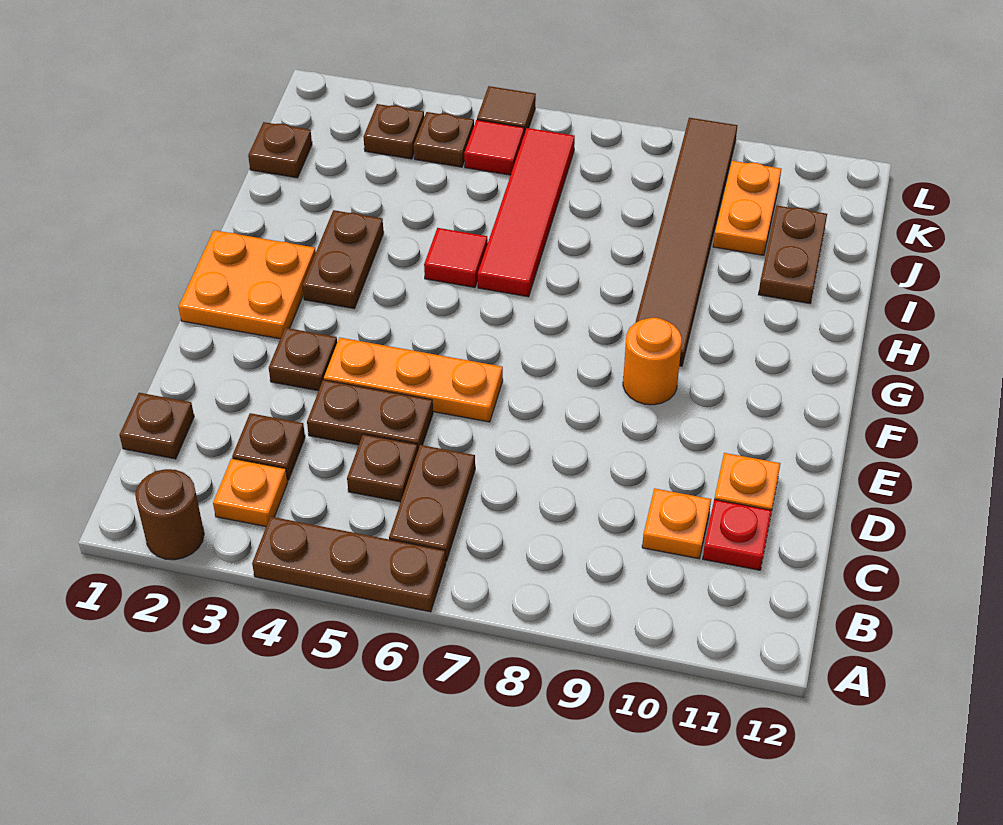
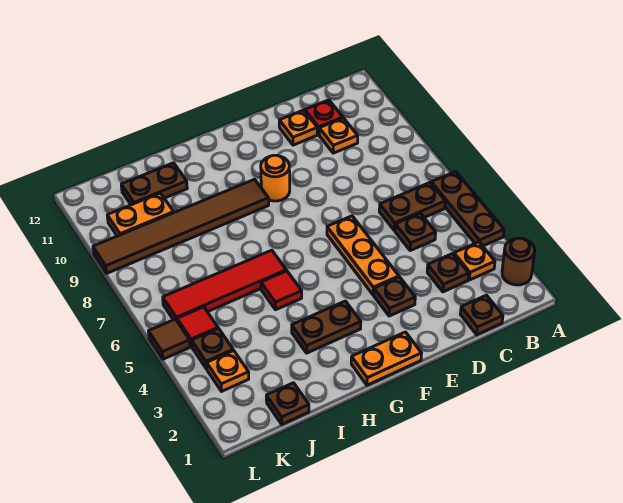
brown plate D4:D5 level 1 -> none
orange plate F1:G2 level 1 -> orange plate F1:G1 level 1
brown plate K3 level 1 -> orange plate K3 level 1

